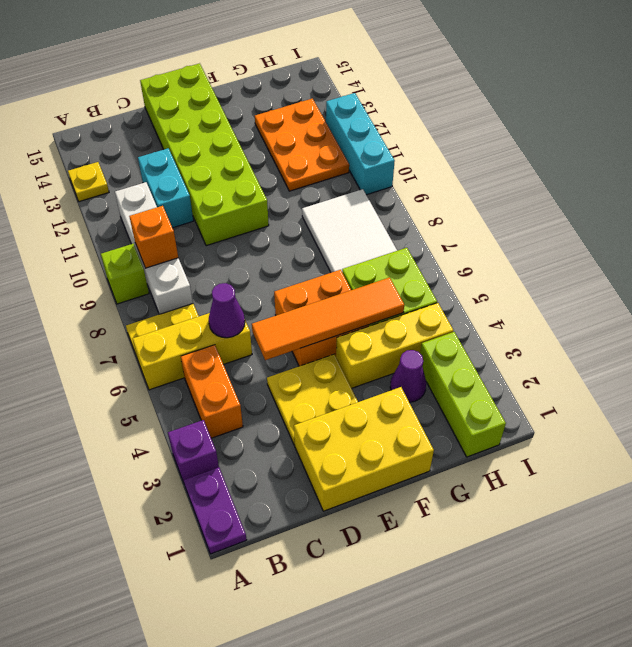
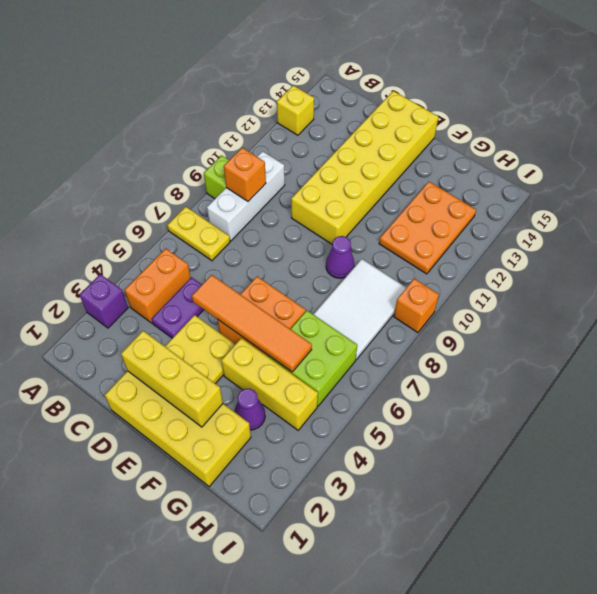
purple plate A1:A2 level 1 -> purple plate C4:C5 level 1
yellow brick A6:C6 level 1 -> yellow brick D2:F2 level 2
yellow plate A13 level 1 -> yellow brick A13 level 1
white brick B8:B11 level 1 -> white brick B8:B10 level 1
purple cone C6 level 2 -> purple cone F9 level 1
cyan brick C11:C12 level 1 -> none
yellow brick D1:F2 level 1 -> yellow brick D1:G2 level 1
lime brick D10:E15 level 1 -> yellow brick D10:E15 level 1
lime brick H1:H3 level 1 -> none
none -> orange brick I9 level 1
cyan brick I10:I12 level 1 -> none

